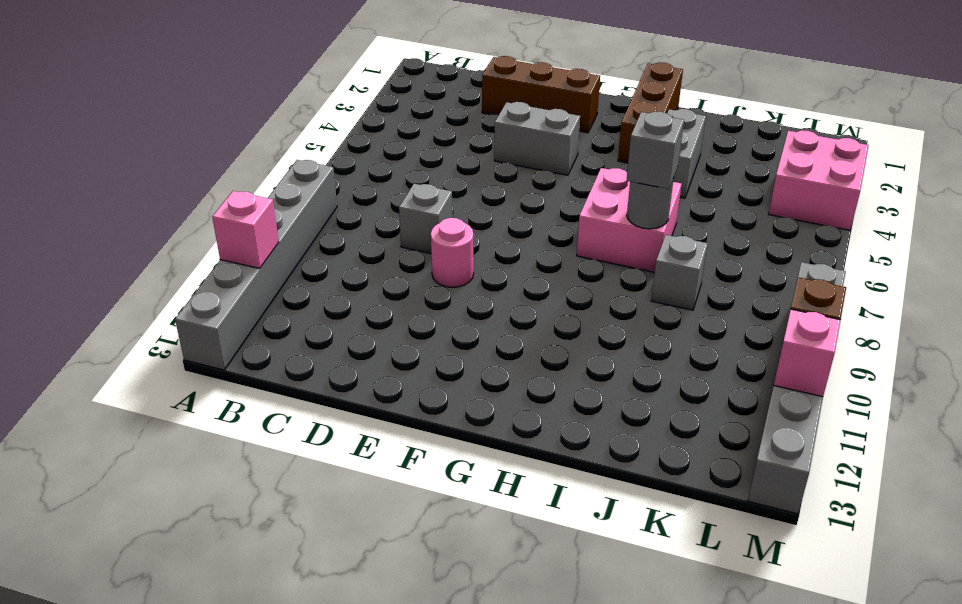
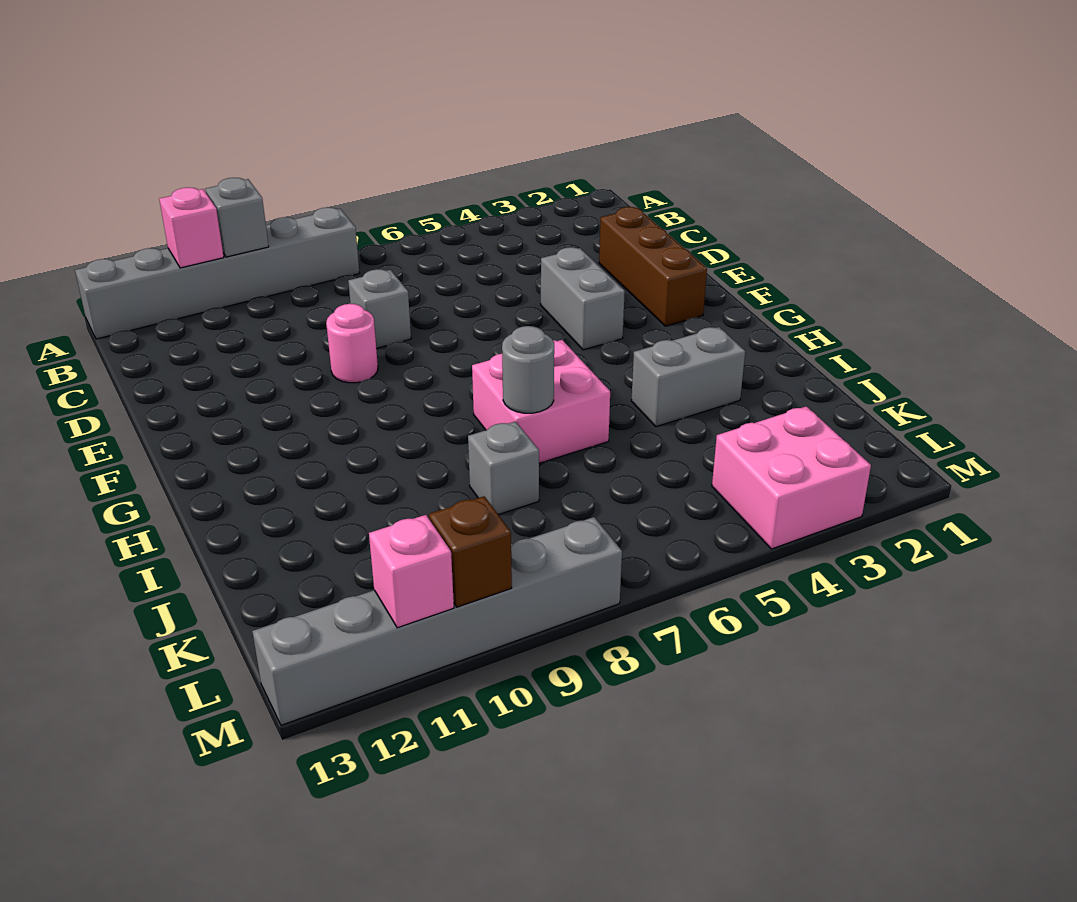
brown brick H1:H3 level 1 -> none
grey brick I7 level 3 -> grey brick A10 level 2

